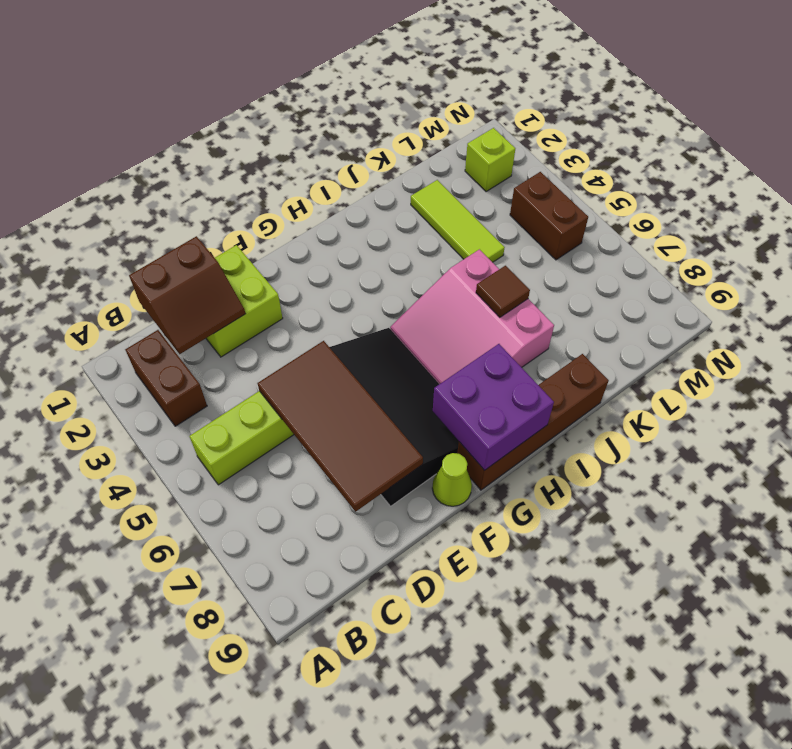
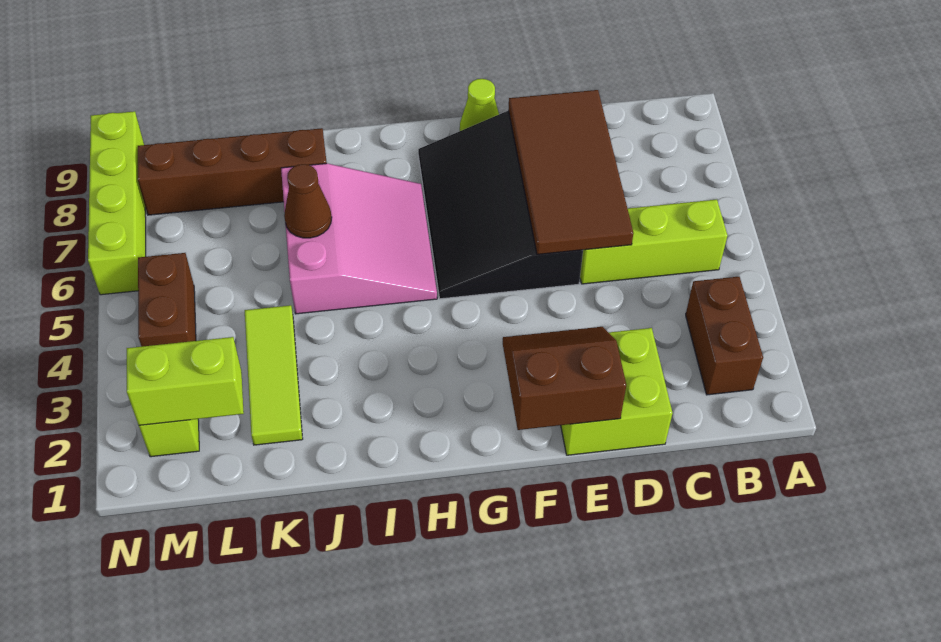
brown slope C1:D2 level 2 top 1 -> brown slope E1:F2 level 2 top 1
purple brick G8:H9 level 2 -> none
brown brick G9:J9 level 1 -> brown brick J8:M8 level 1
brown tile J6 level 2 -> brown cone J6 level 2
none -> lime brick L2:M2 level 2
none -> lime brick N6:N9 level 1

